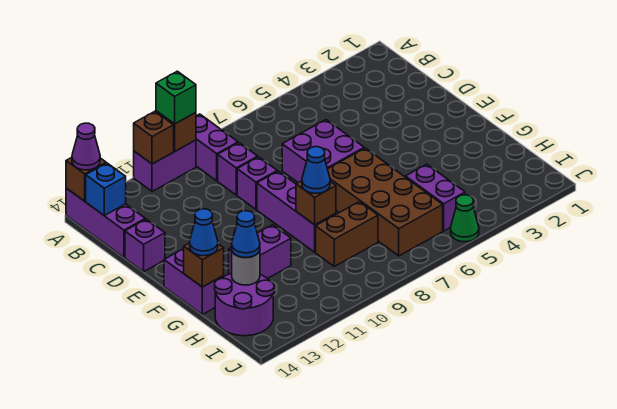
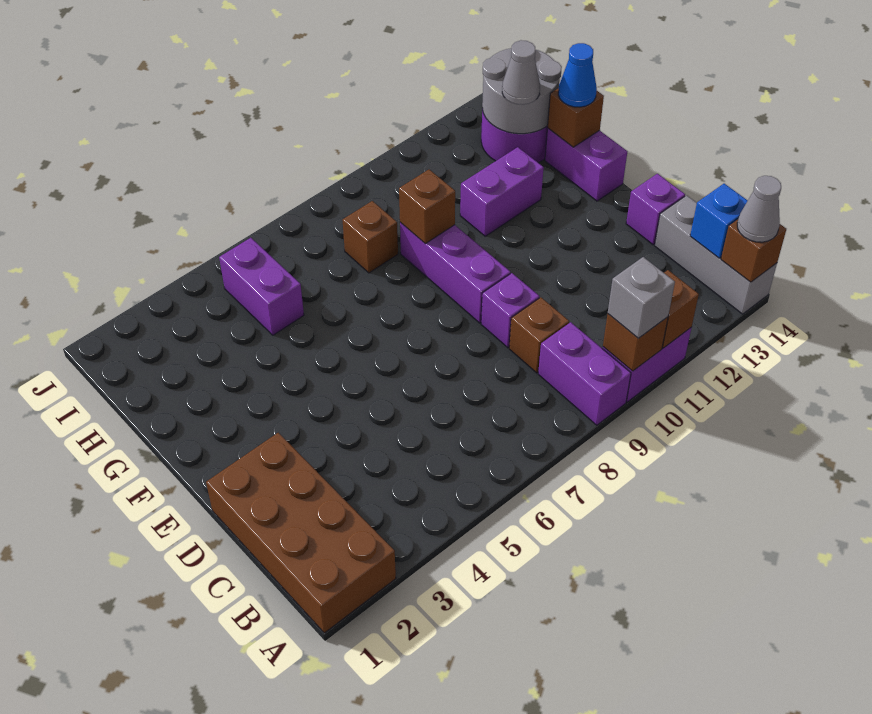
green brick A10 level 3 -> grey brick A10 level 3
purple brick A14:C14 level 1 -> grey brick A14:C14 level 1
purple cone A14 level 3 -> grey cone A14 level 3
purple brick C9 level 1 -> brown brick C9 level 1
purple brick D6:E7 level 1 -> none
brown brick F6:I7 level 1 -> brown brick A1:D2 level 1
blue cone G9 level 3 -> none
brown brick H8:H9 level 1 -> brown brick H8 level 1
grey round brick H13 level 2 -> grey round brick H13:I14 level 2
blue cone H13 level 3 -> grey cone H13 level 3
green cone J5 level 1 -> none

